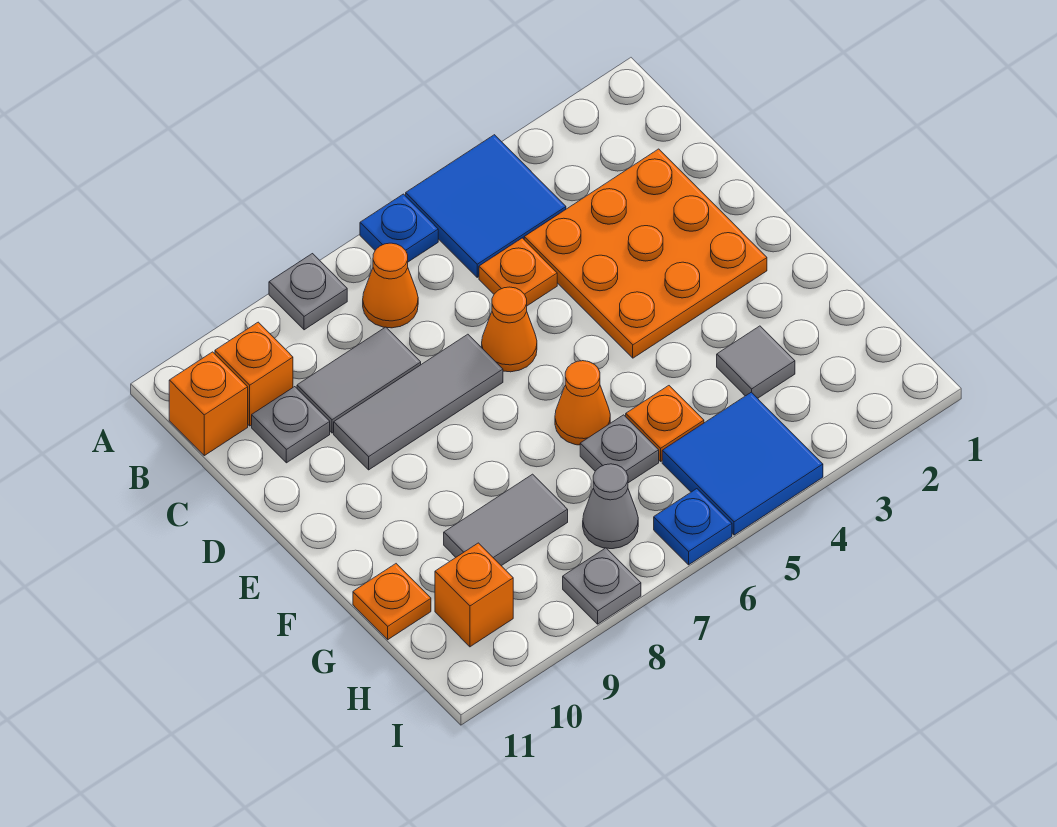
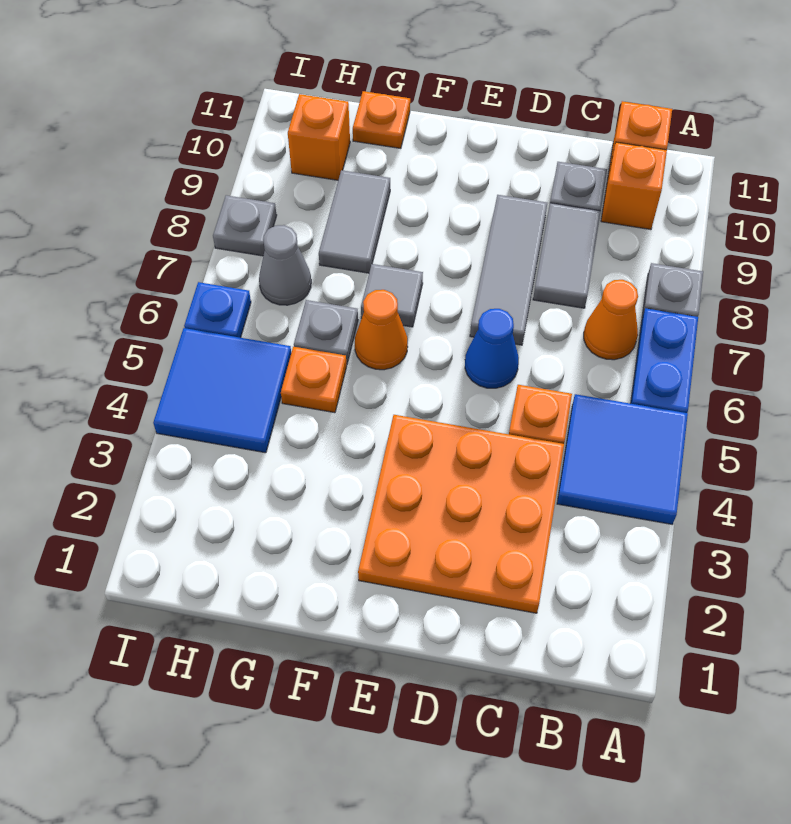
blue plate A6 level 1 -> blue plate A6:A7 level 1
orange cone D6 level 1 -> blue cone D6 level 1
grey tile G3 level 1 -> grey tile F7 level 1

